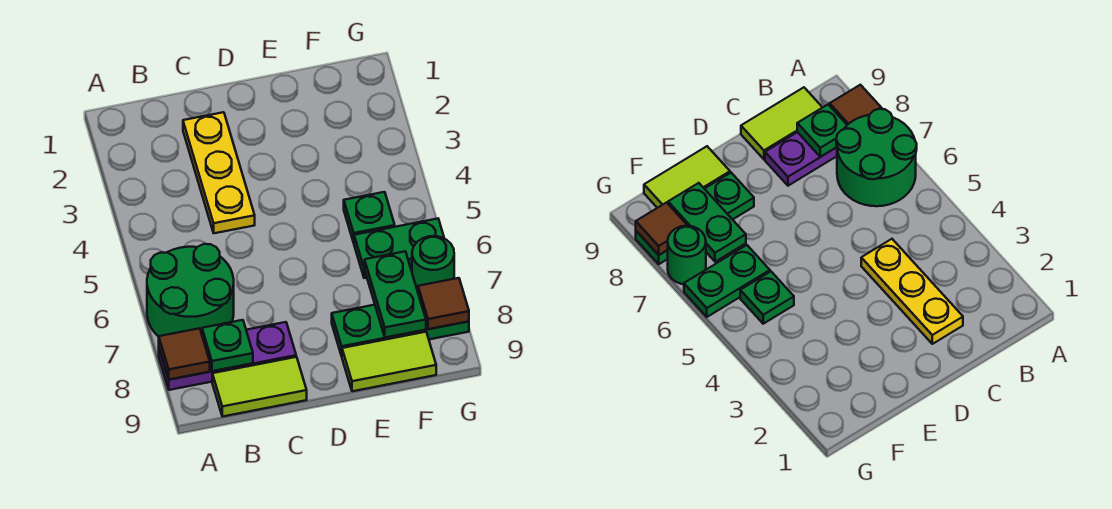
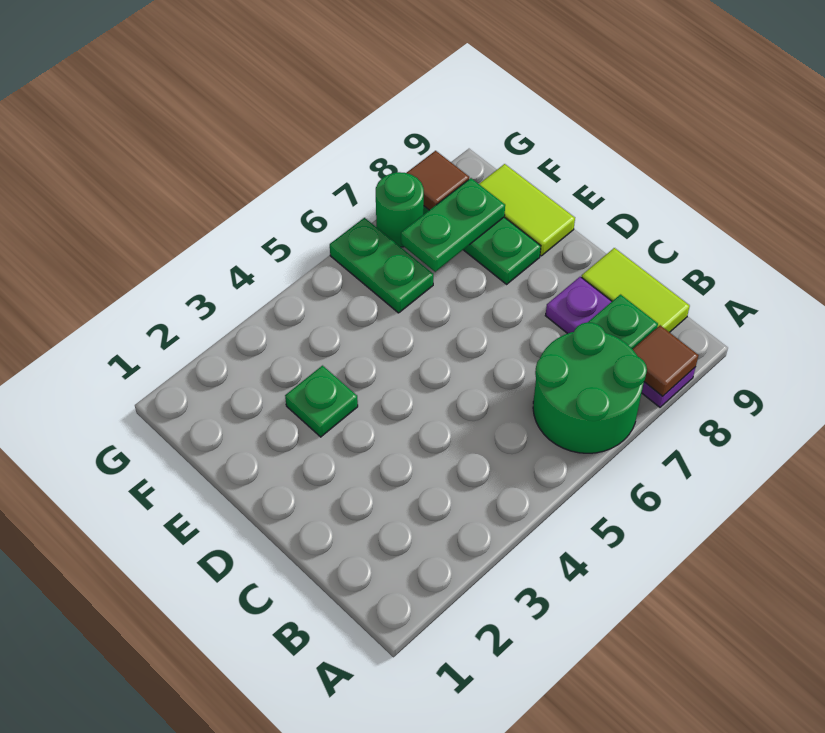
yellow plate C2:C4 level 1 -> none
green plate F5 level 1 -> green plate E3 level 1

